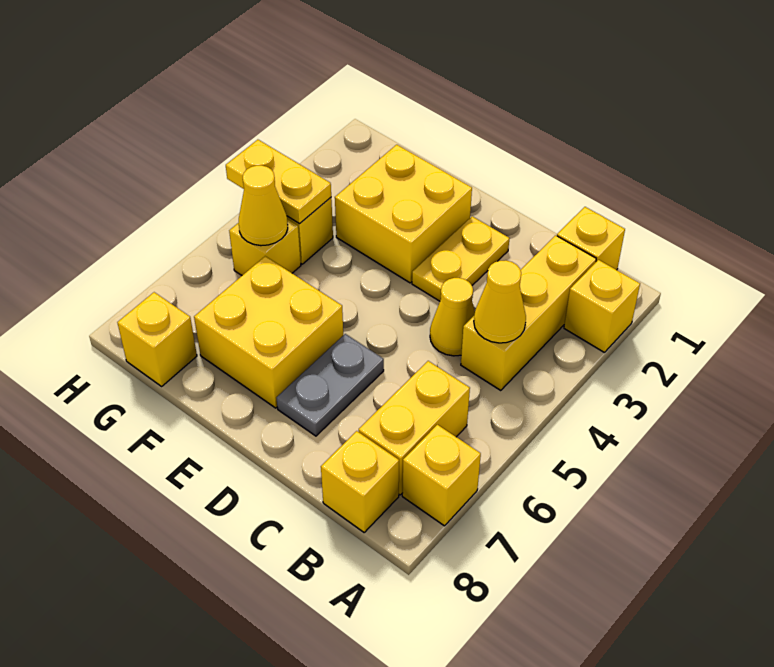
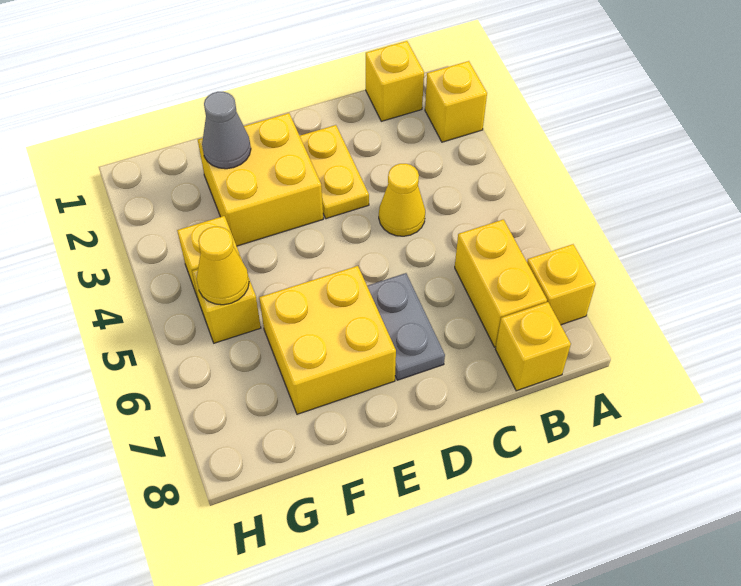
yellow brick B2:B4 level 1 -> none
yellow cone B4 level 2 -> none
none -> grey cone F2 level 2
yellow plate G4:H4 level 2 -> none
yellow brick G8 level 1 -> none

